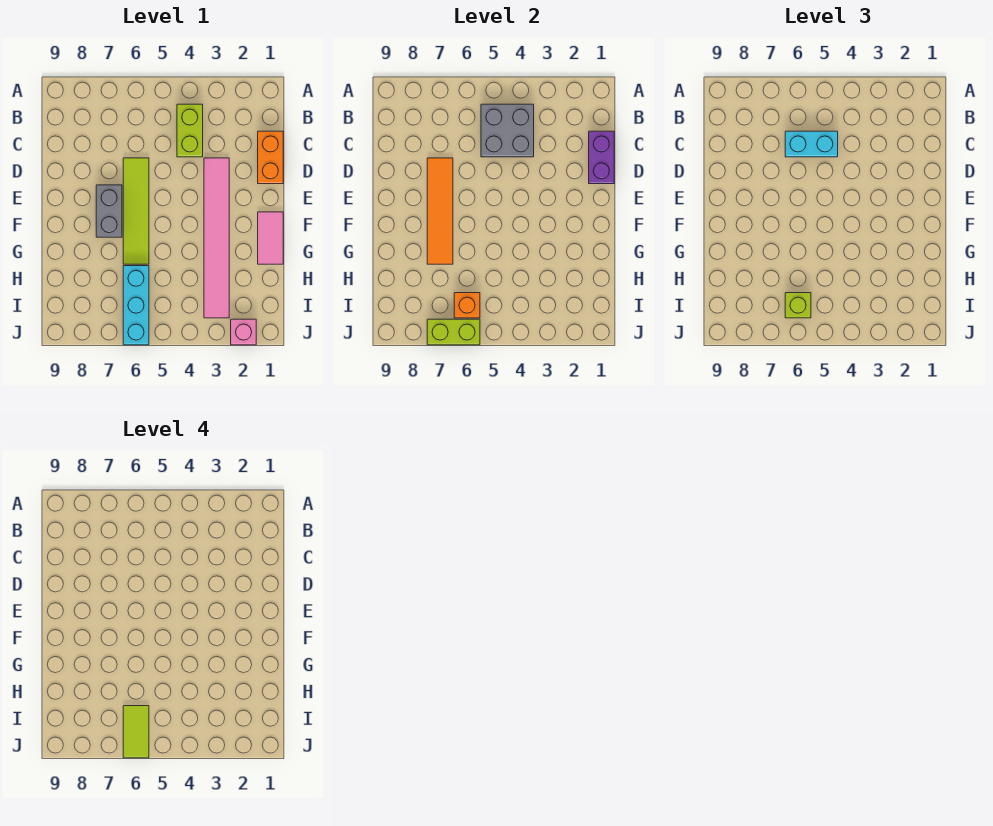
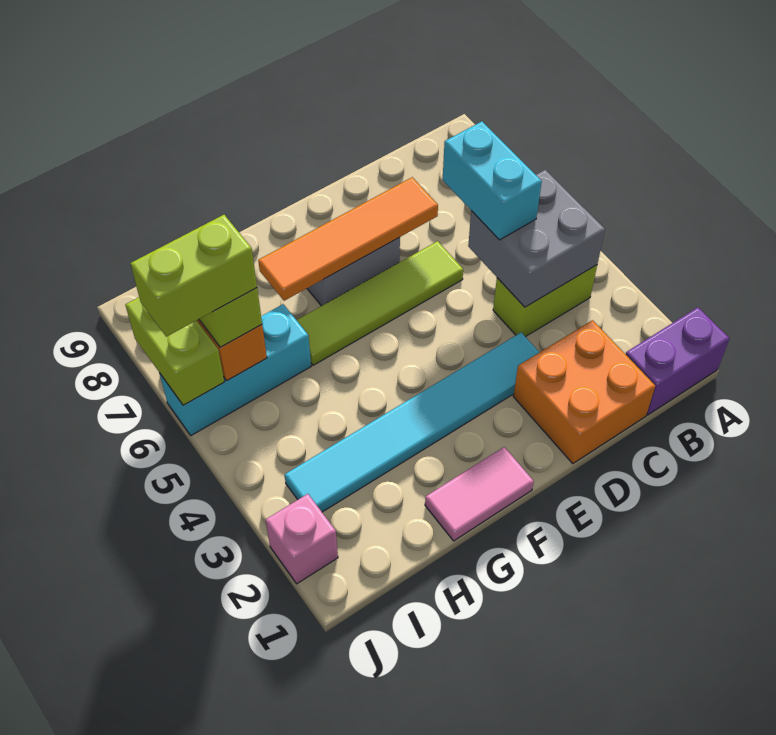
orange brick C1:D1 level 1 -> orange brick C1:D2 level 1
purple brick C1:D1 level 2 -> purple brick A1:B1 level 1
pink tile D3:I3 level 1 -> cyan tile D3:I3 level 1
lime tile I6:J6 level 4 -> lime brick I6:J6 level 4

